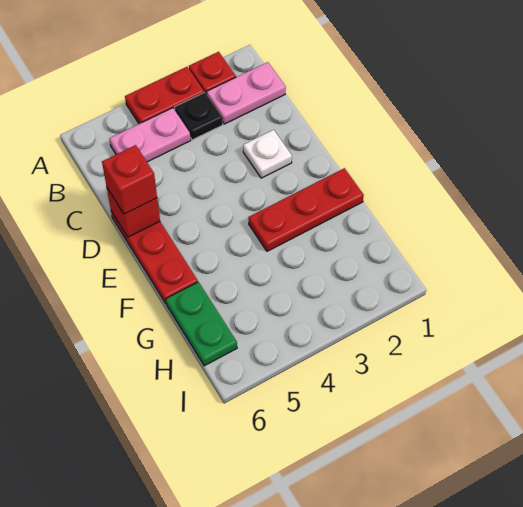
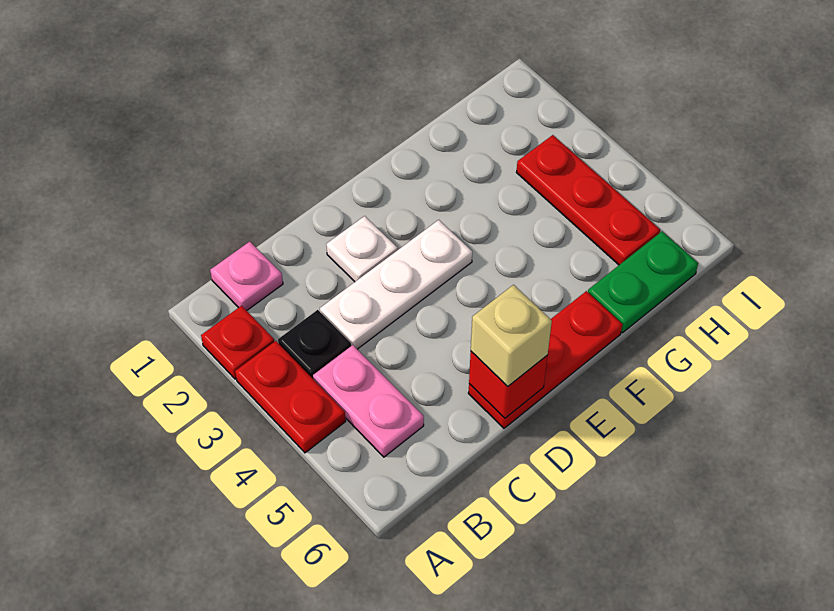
pink plate B1:B2 level 1 -> pink plate B1 level 1
none -> white plate C3:E3 level 1
red brick D6 level 3 -> tan brick D6 level 3
red plate F1:F3 level 1 -> red plate H3:H5 level 1

